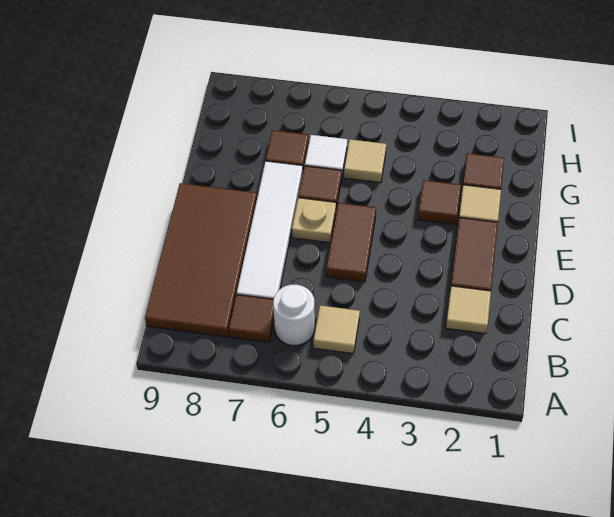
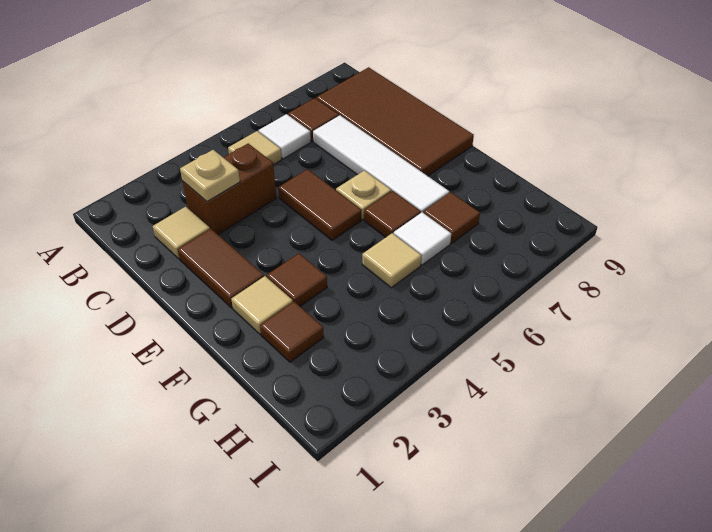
white round brick B6 level 1 -> white tile B6 level 1
none -> brown brick C3:C4 level 1
none -> tan plate C3 level 2

